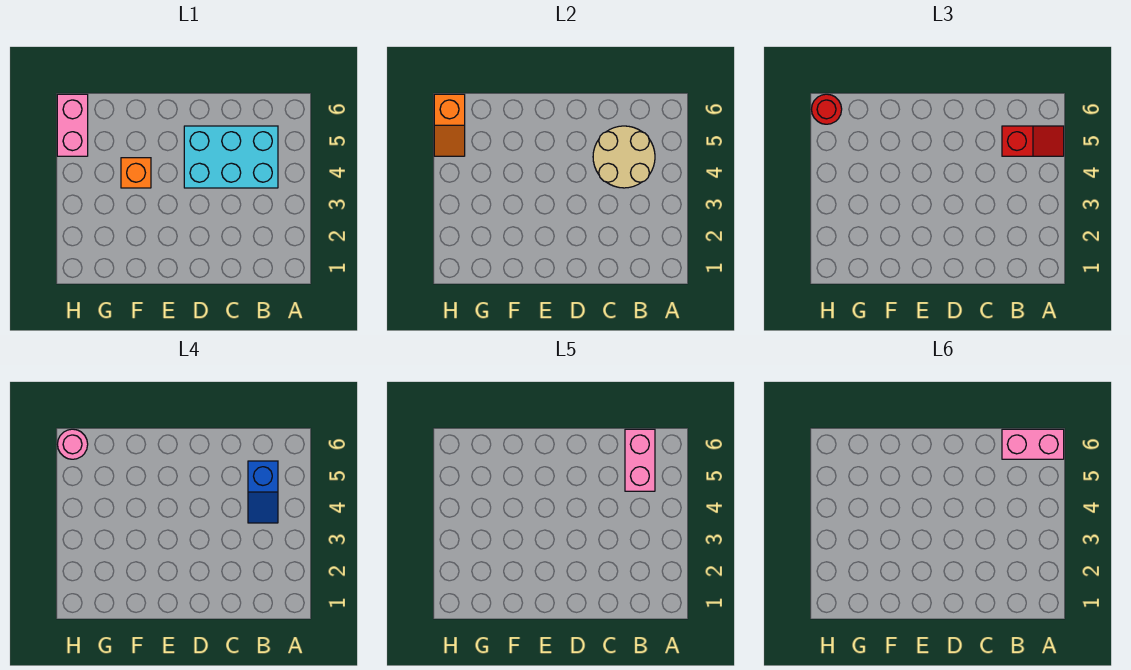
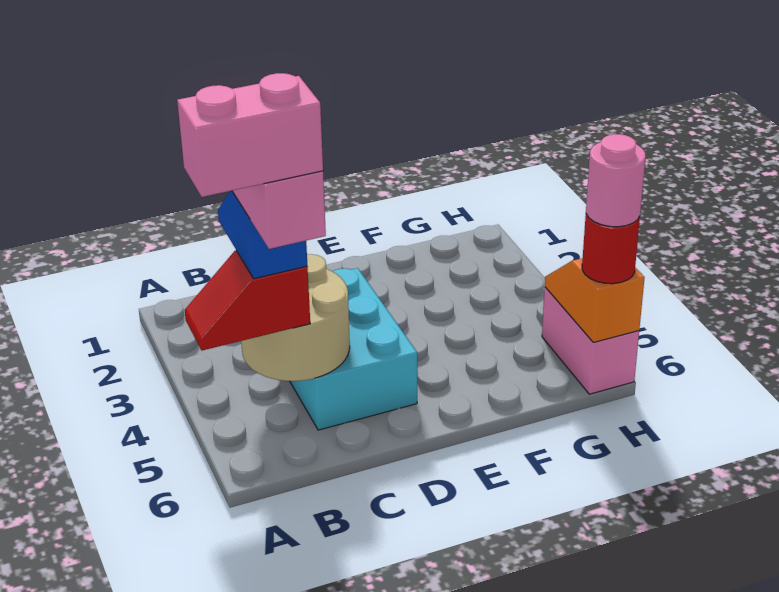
cyan brick B4:D5 level 1 -> cyan brick C3:D5 level 1
orange brick F4 level 1 -> none

